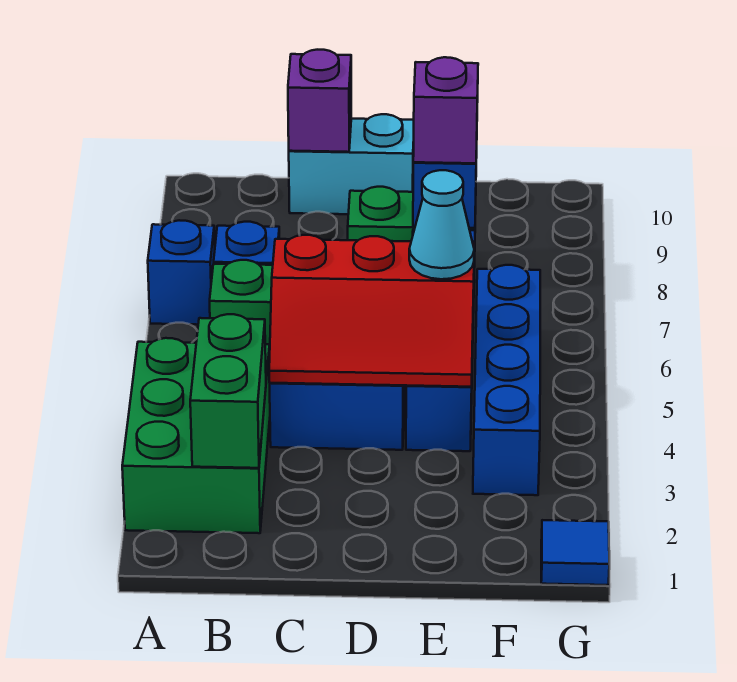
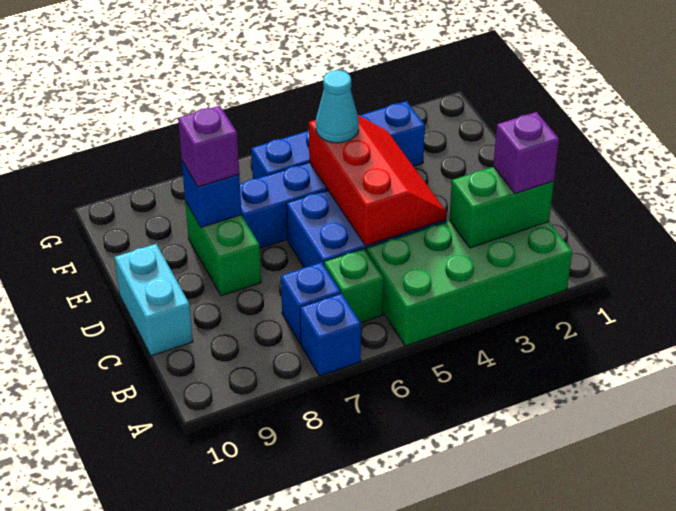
green brick A2:B4 level 1 -> green brick A2:B5 level 1
purple brick C10 level 2 -> purple brick B2 level 3
blue tile G1 level 1 -> none

